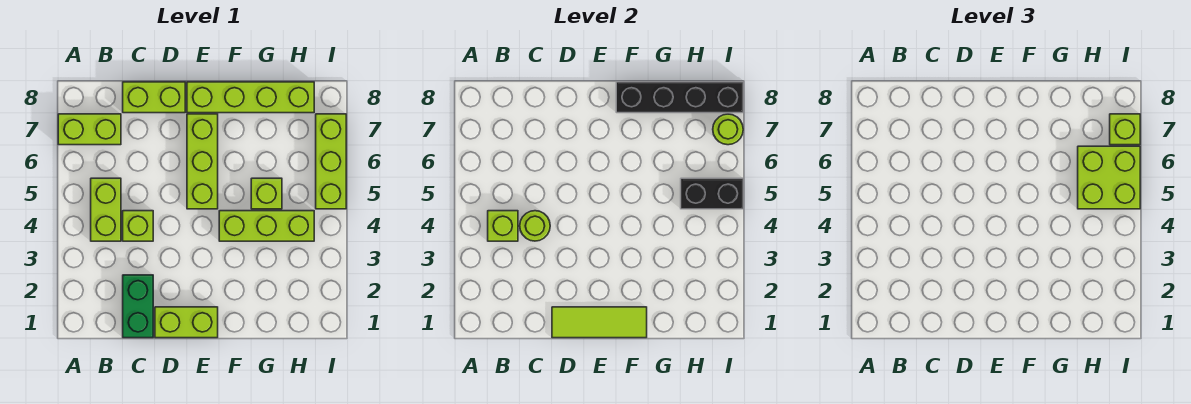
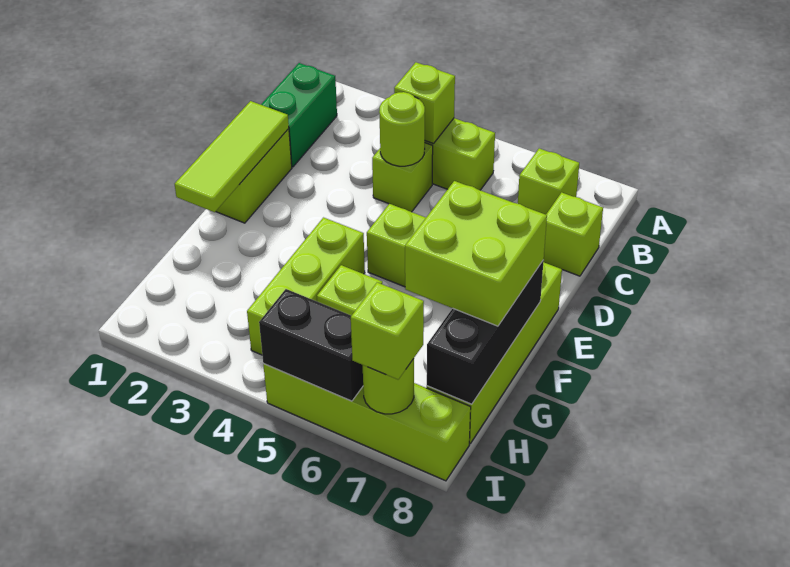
lime brick A7:B7 level 1 -> lime brick B7 level 1
green brick C1:C2 level 1 -> green brick B1:C1 level 1
lime brick C8:D8 level 1 -> lime brick C8 level 1
black brick F8:I8 level 2 -> black brick F8:H8 level 2
black brick H5:I5 level 2 -> black brick I5:I6 level 2
lime brick H5:I6 level 3 -> lime brick F7:G8 level 3
lime brick I5:I7 level 1 -> lime brick I5:I8 level 1

